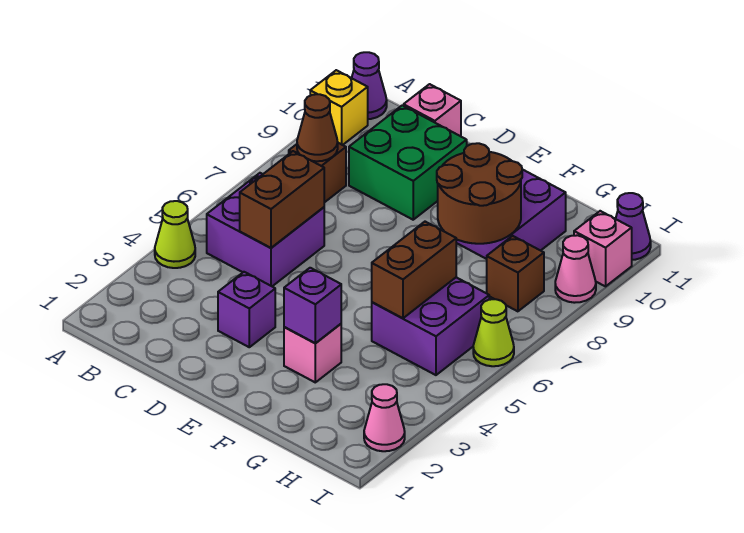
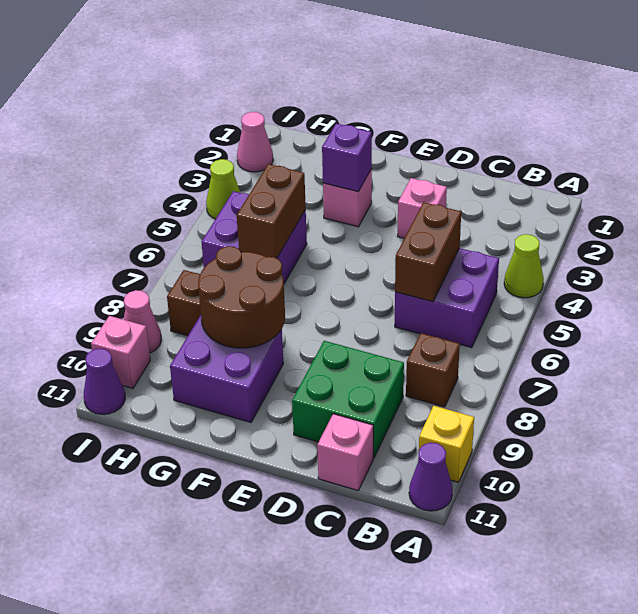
brown cone B8 level 2 -> none
purple brick D3 level 1 -> pink brick D3 level 1
lime cone I6 level 1 -> lime cone I4 level 1

